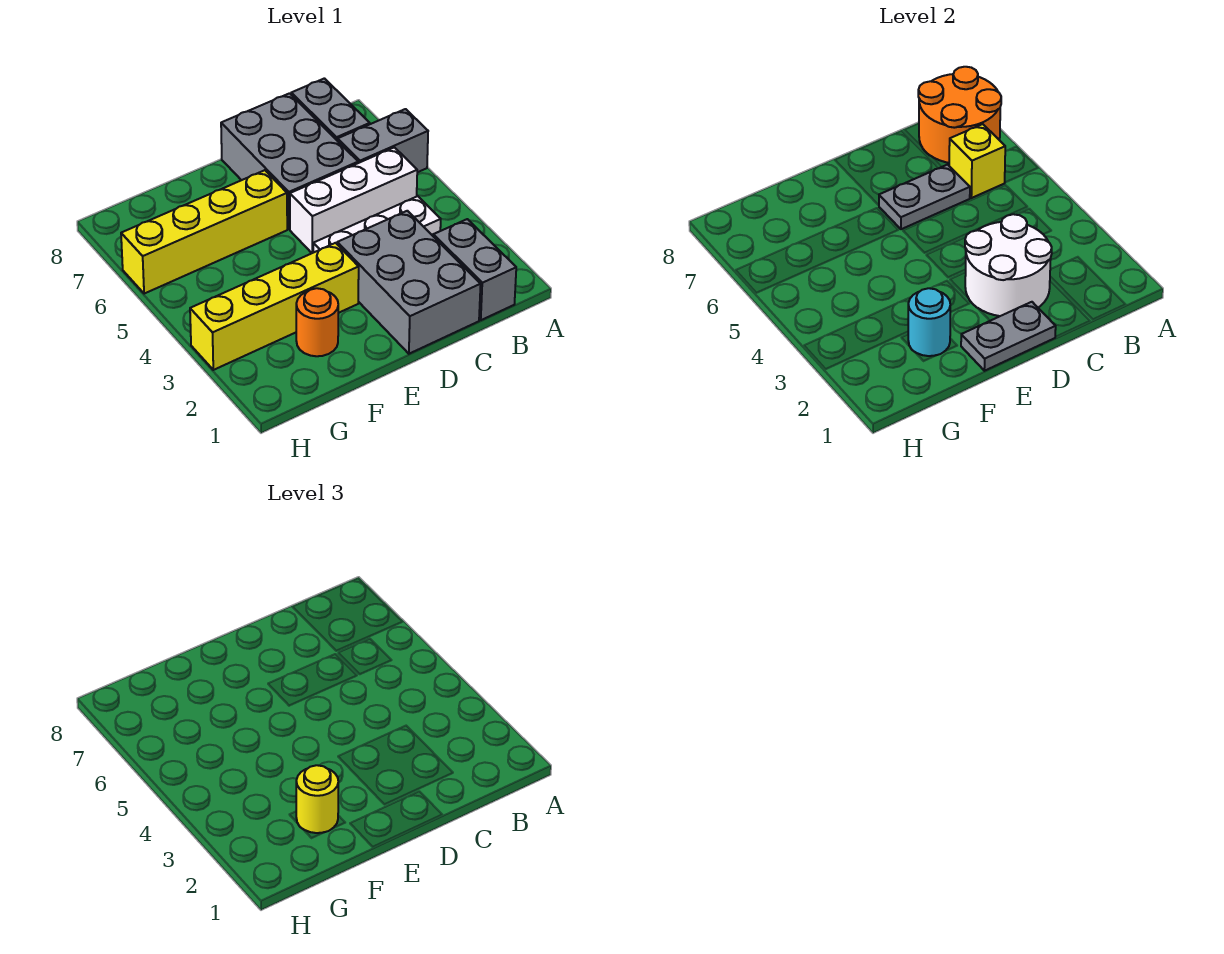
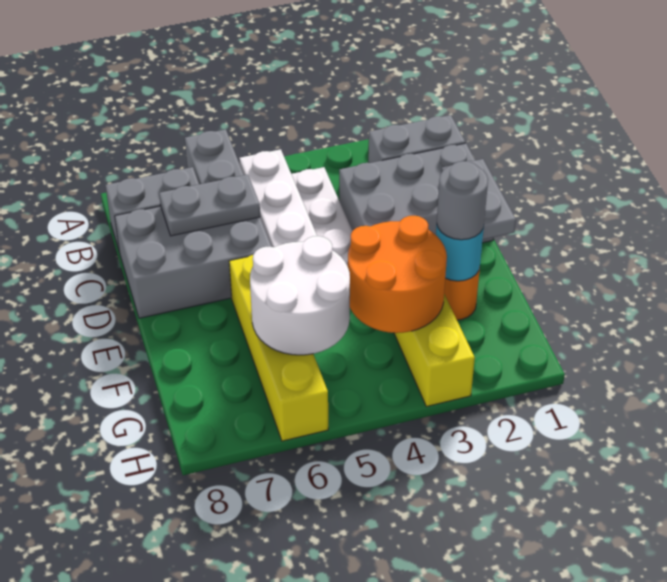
orange round brick A7:B8 level 2 -> orange round brick F3:G4 level 2
yellow brick B6 level 2 -> none
white round brick C2:D3 level 2 -> white round brick F5:G6 level 2
grey plate C6:D6 level 2 -> grey plate C6:C7 level 2
yellow round brick F2 level 3 -> grey round brick F2 level 3

